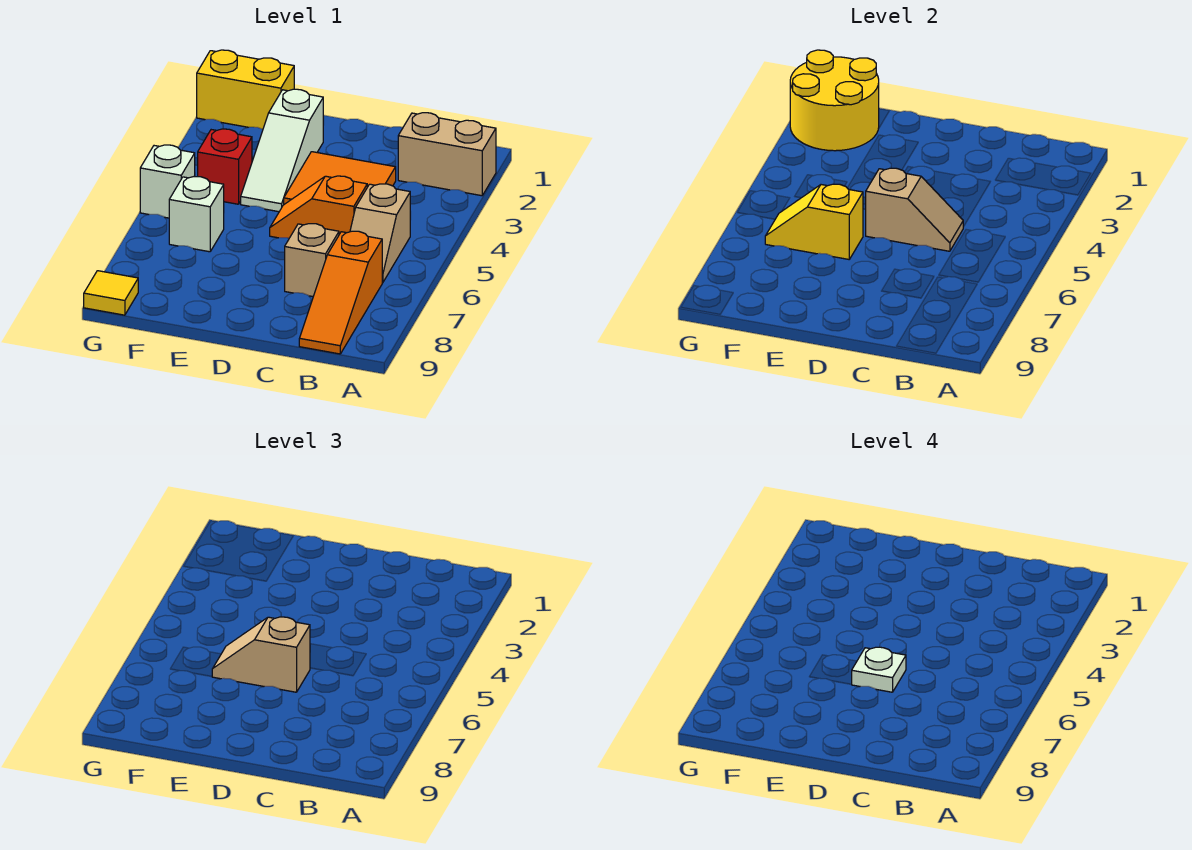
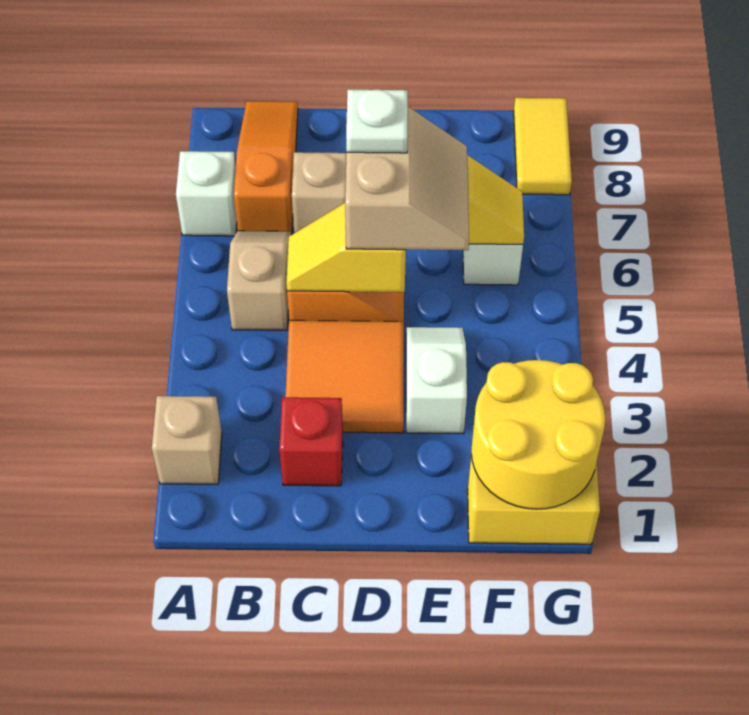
tan brick A2:B2 level 1 -> tan brick A2 level 1
tan slope C5:D5 level 2 top D -> yellow slope C5:D5 level 2 top D
tan slope D6:E6 level 3 top D -> tan slope D5:E6 level 3 top D
white slope E2:E4 level 1 top 2 -> white slope E3:E4 level 1 top 3
red brick F4 level 1 -> red brick C2 level 1
white brick G5 level 1 -> white brick A7 level 1
yellow tile G9 level 1 -> yellow tile G8:G9 level 1

